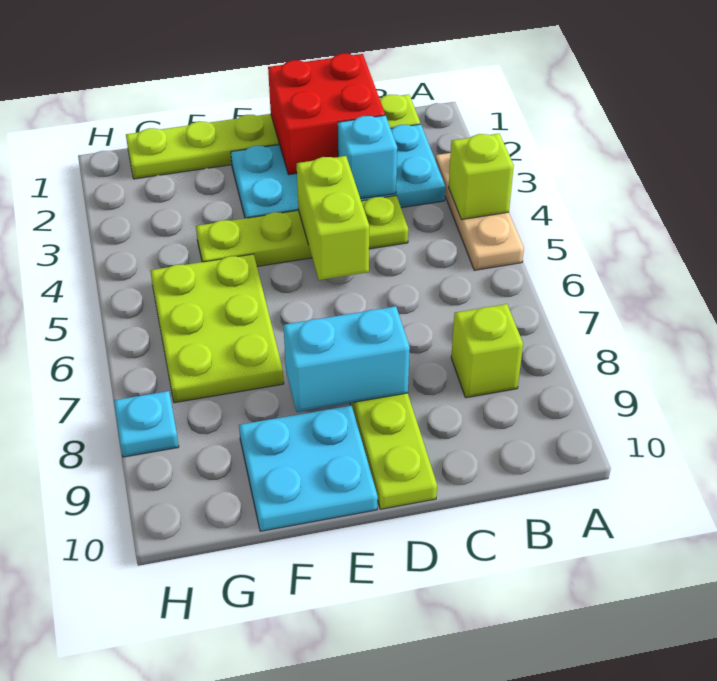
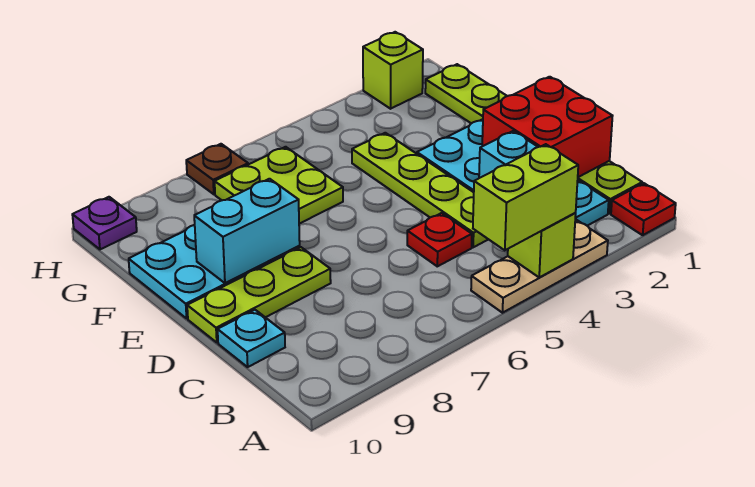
none -> red plate A1 level 1
lime brick B8 level 1 -> lime brick H2 level 1
none -> red plate C5 level 1
lime brick D4:D5 level 2 -> lime brick A4:A5 level 3
cyan brick D8:E8 level 2 -> cyan brick E8:E9 level 2
lime plate F5:G7 level 1 -> lime plate F6:G7 level 1
none -> brown plate H7 level 1
cyan plate H8 level 1 -> cyan plate C10 level 1
none -> purple plate H10 level 1

